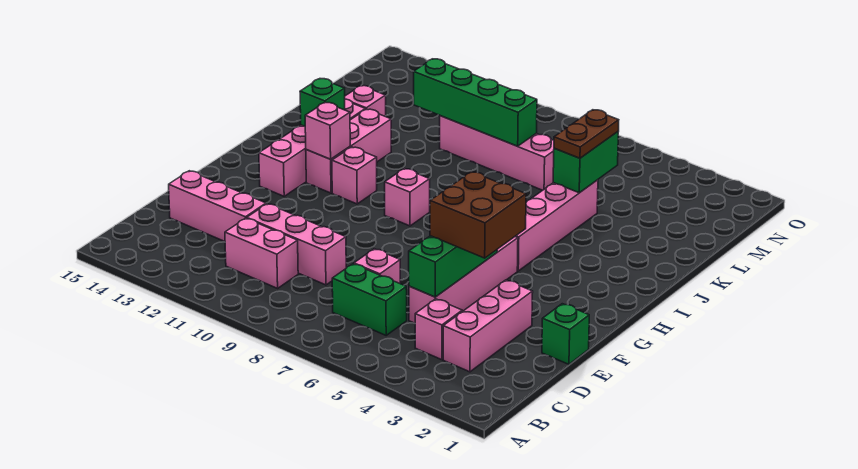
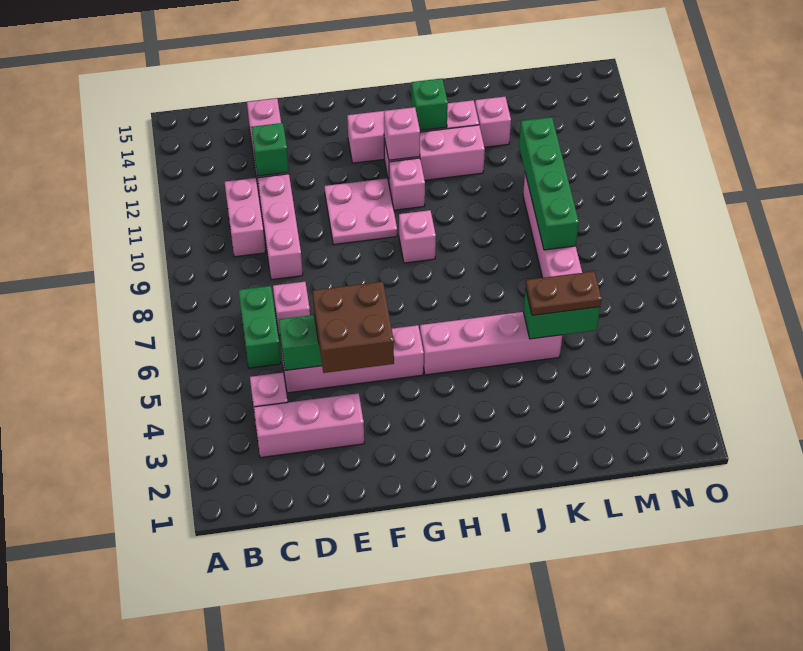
green brick E1 level 1 -> green brick D12 level 2
none -> pink plate F10:G11 level 1

